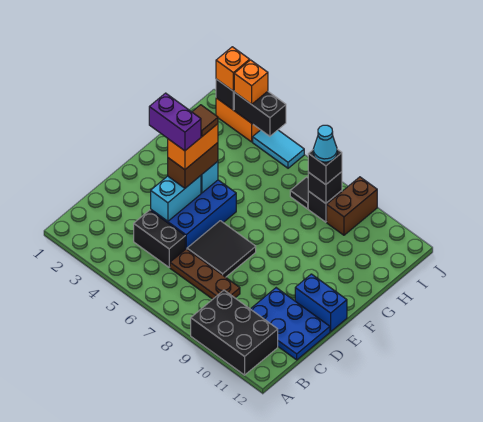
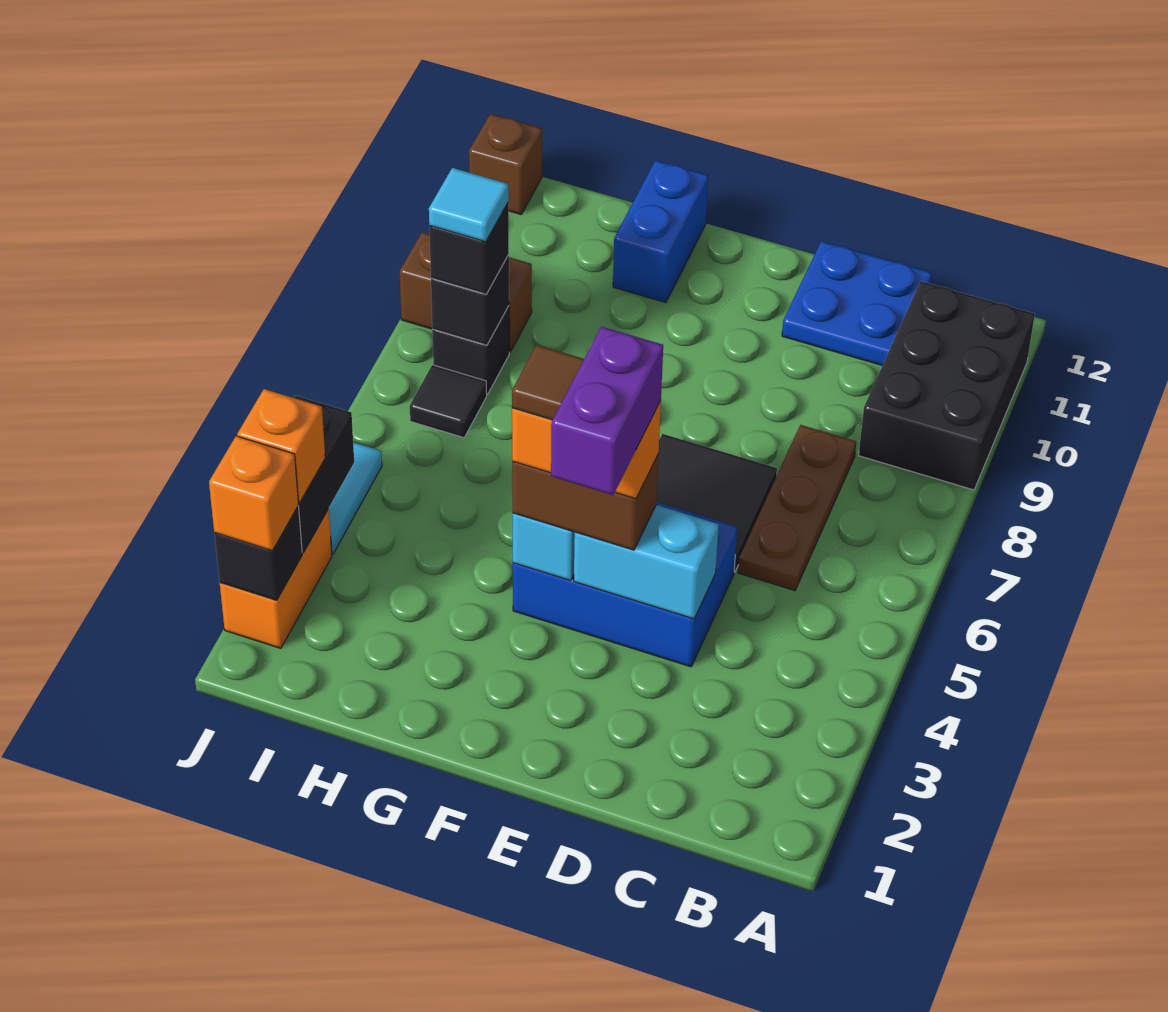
black brick C4:C5 level 1 -> none
blue plate C10:D12 level 1 -> blue plate C11:D12 level 1
blue brick E11:E12 level 1 -> blue brick G11:G12 level 1
cyan cone I8 level 4 -> cyan tile I8 level 4
none -> brown brick J12 level 1

